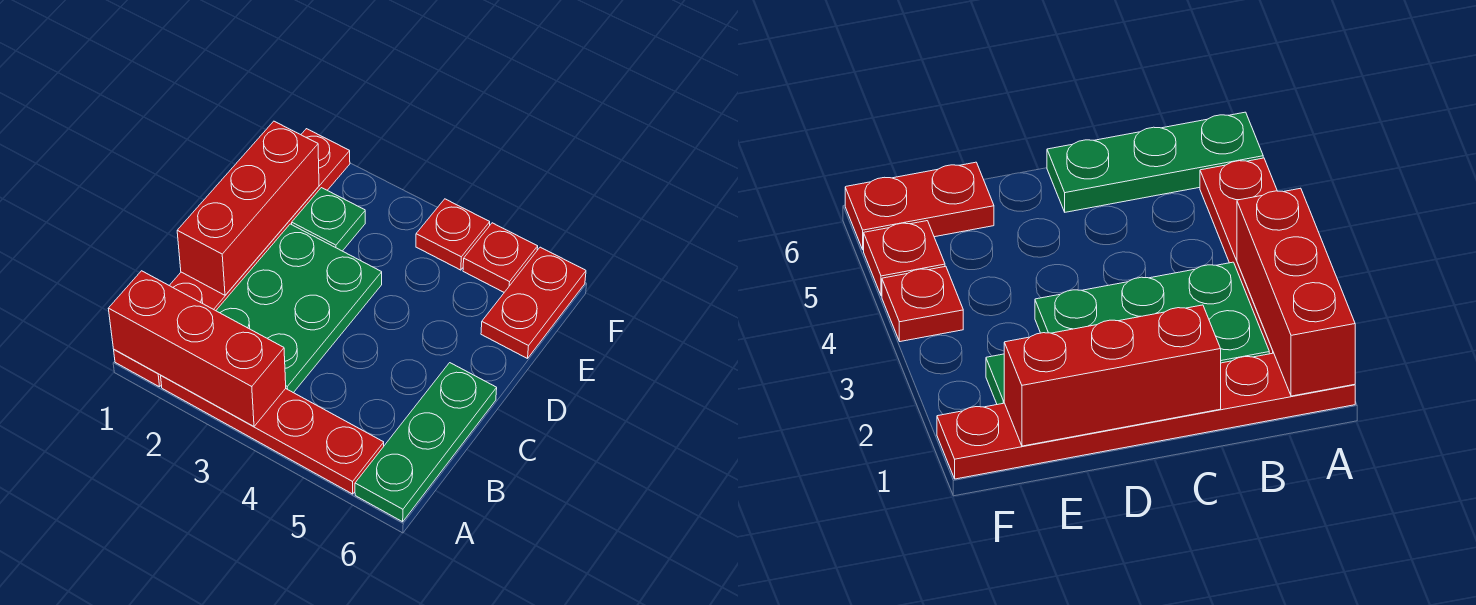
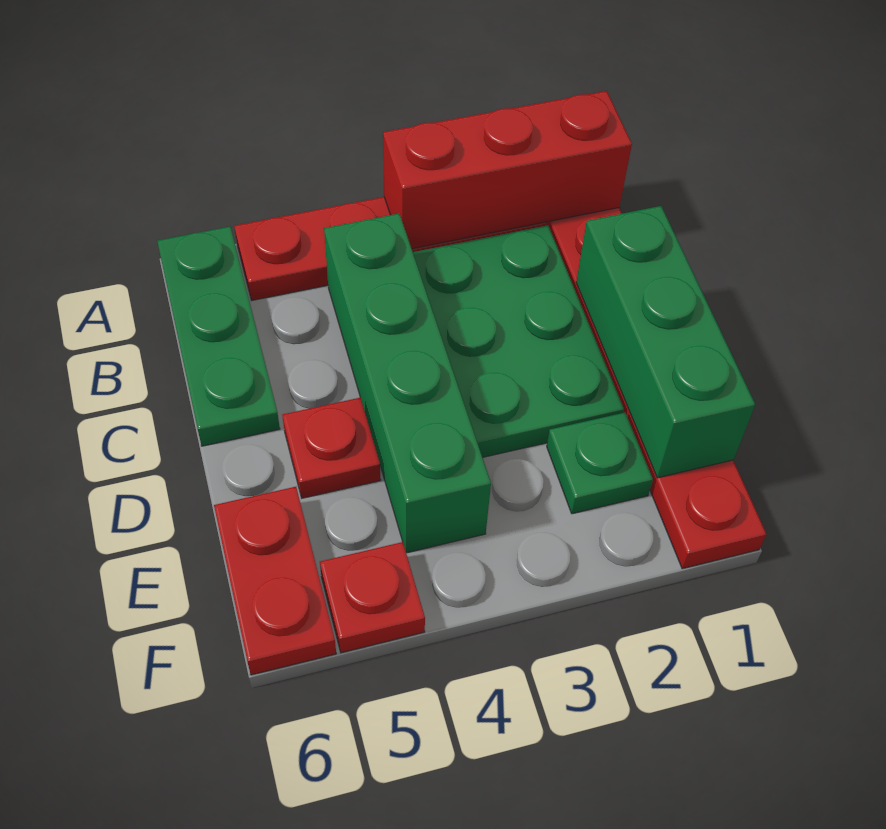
none -> green brick B4:E4 level 1
red brick C1:E1 level 2 -> green brick C1:E1 level 2
red plate F4 level 1 -> red plate D5 level 1

